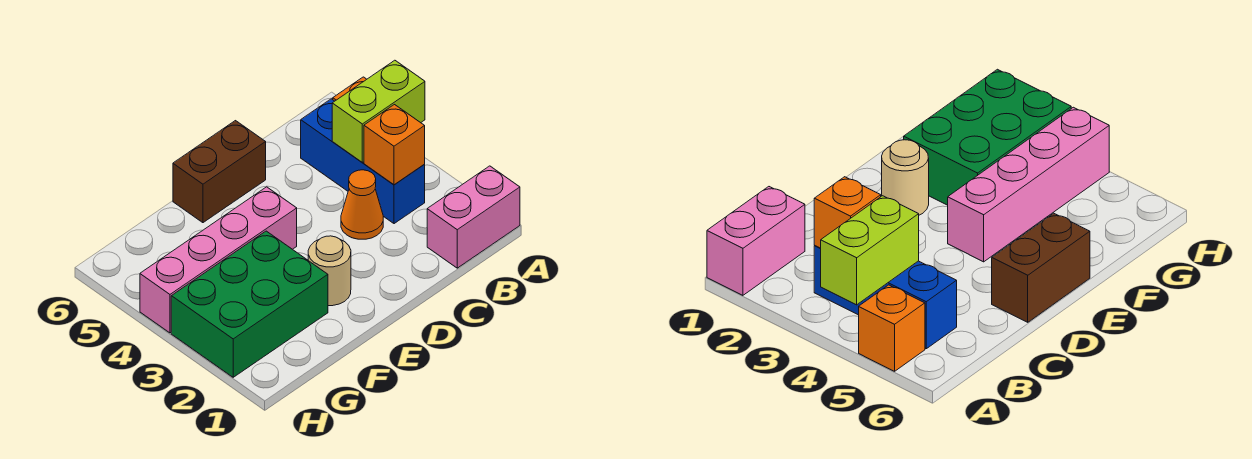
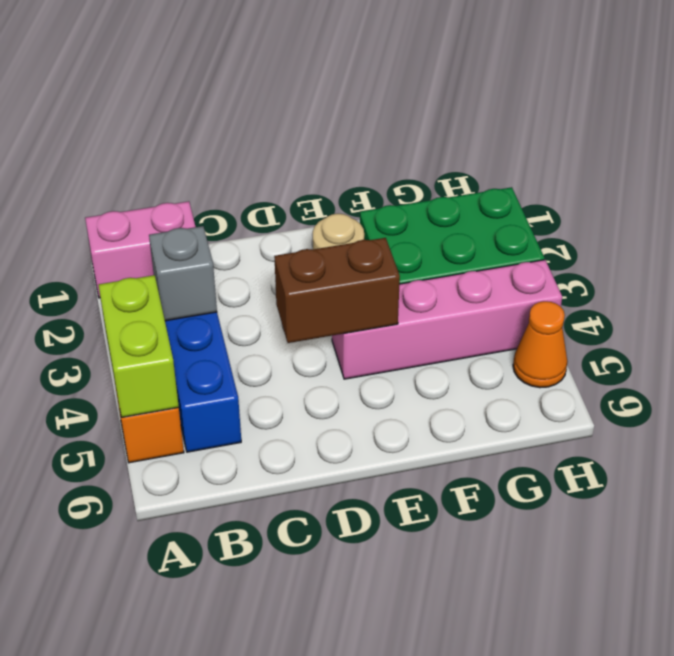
lime brick A4:B4 level 2 -> lime brick A4:A5 level 2
orange brick B3 level 2 -> grey brick B3 level 2
orange cone C3 level 1 -> orange cone H5 level 1
brown brick D6:E6 level 1 -> brown brick D4:E4 level 2

